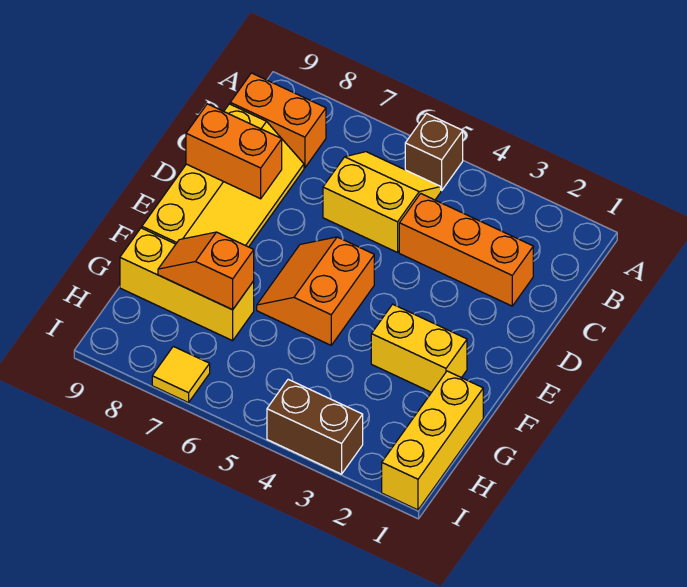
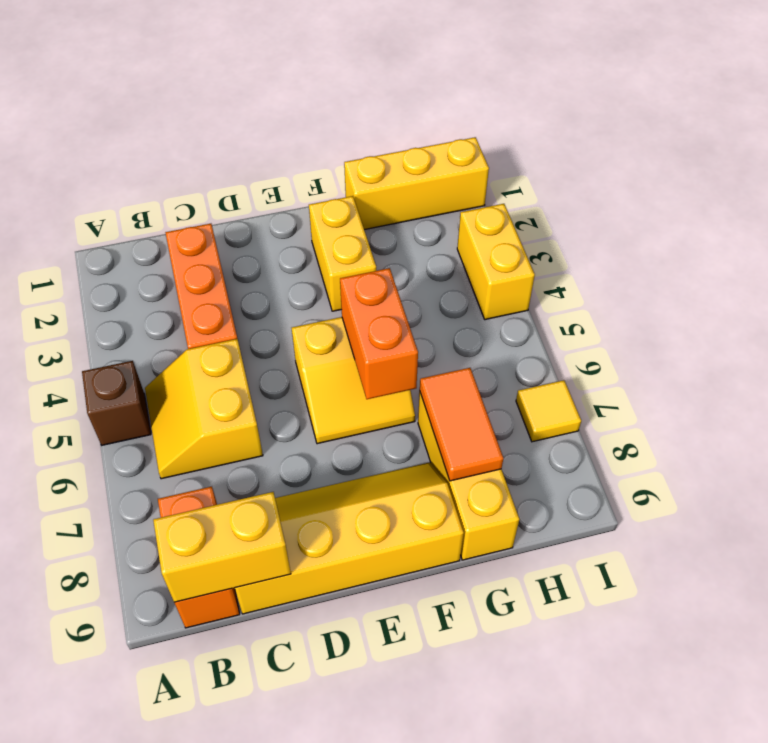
none -> yellow brick B9:C9 level 2
orange brick D8:D9 level 2 -> orange brick F5:F6 level 2
orange slope E5:F6 level 1 top 5 -> yellow slope E5:F6 level 1 top 5
orange slope G7:G8 level 2 top 7 -> orange tile G7:G8 level 2
brown brick I3:I4 level 1 -> yellow brick I3:I4 level 1

